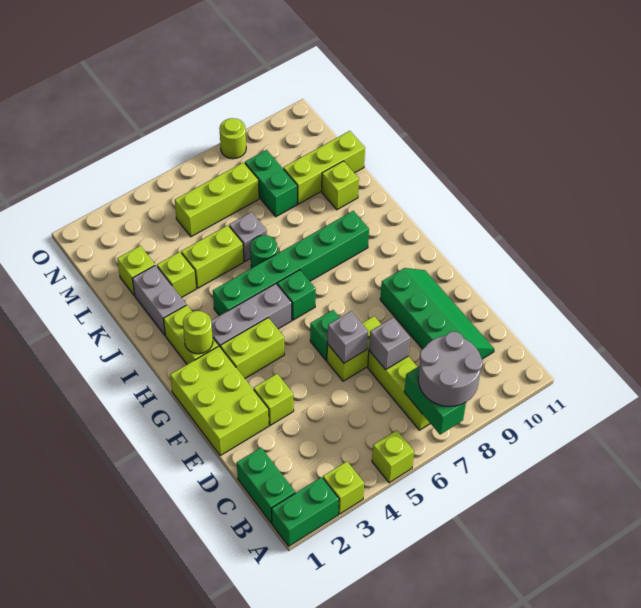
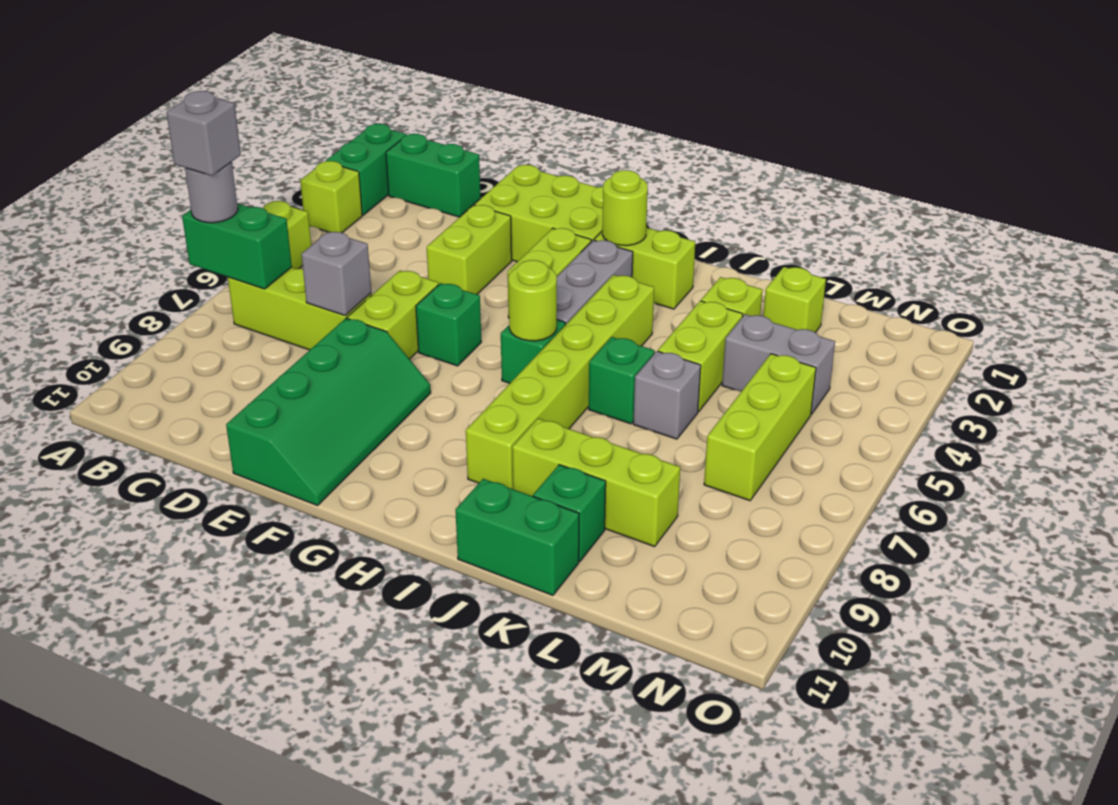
grey round brick A7:B8 level 3 -> grey round brick A7 level 3
green slope C9:F10 level 1 top 9 -> green slope E8:F11 level 1 top E
lime brick E3 level 1 -> lime brick E3:E4 level 1
grey brick E6 level 2 -> grey brick A7 level 4
green brick I4:I9 level 1 -> lime brick I4:I9 level 1
grey brick J2:K2 level 1 -> grey brick L4:M4 level 1
green round brick J6 level 1 -> green brick J6 level 1
lime brick K10 level 1 -> green brick K10 level 1
green brick L8:M8 level 1 -> green brick J11:K11 level 1
lime brick L9:L11 level 1 -> lime brick J9:L9 level 1
lime round brick O8 level 1 -> lime round brick H6 level 2

